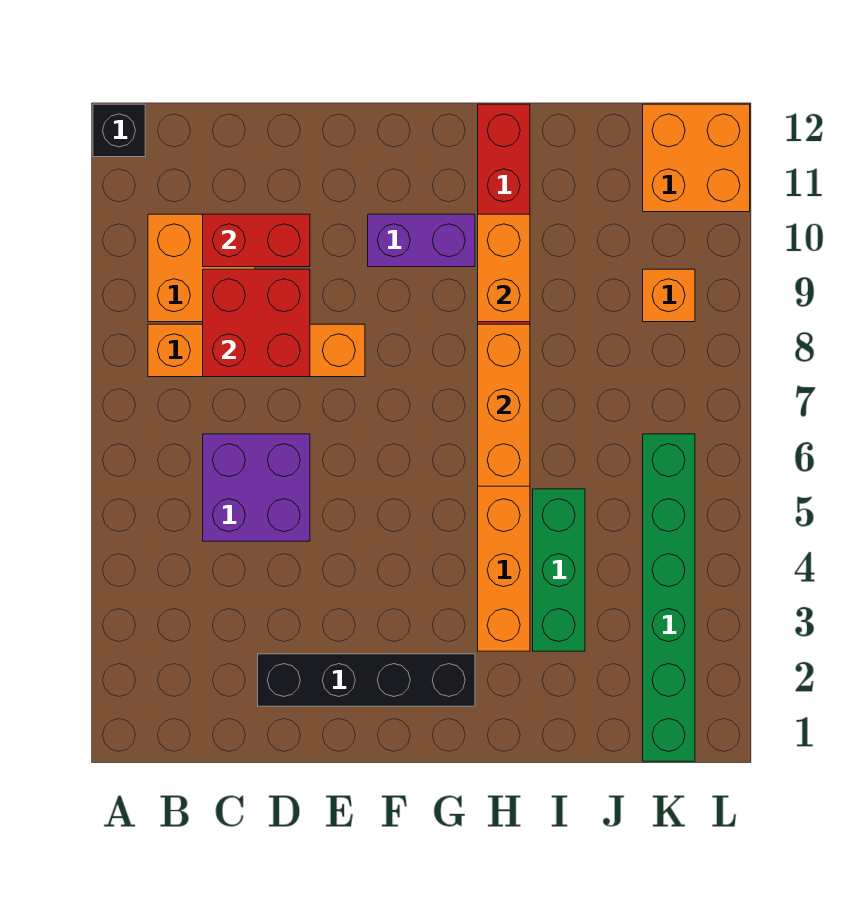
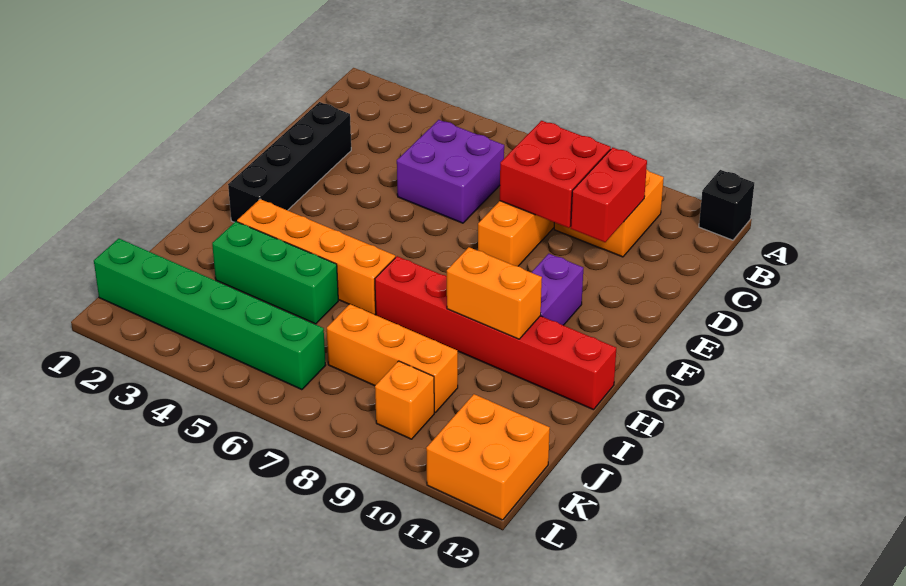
orange brick H6:H8 level 2 -> orange brick J7:J9 level 1

